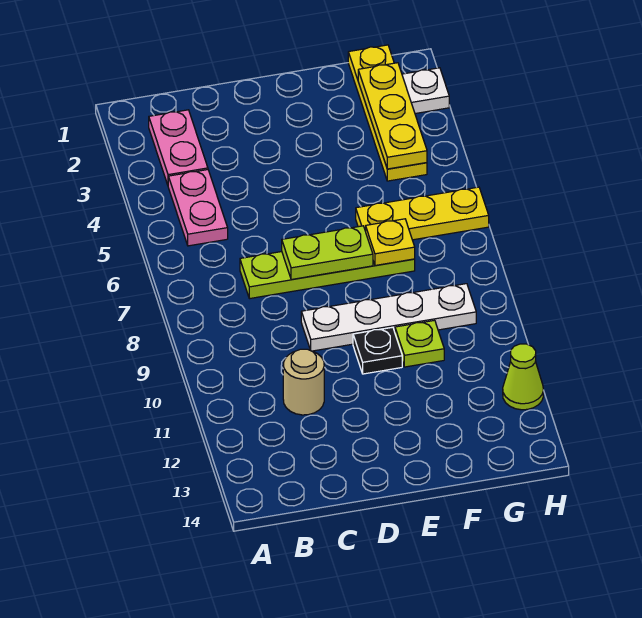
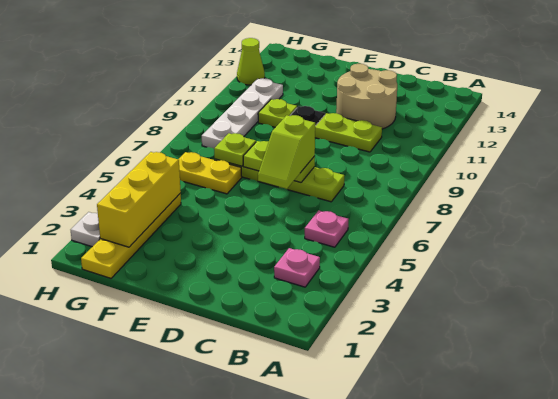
pink plate B2:B3 level 1 -> pink plate B3 level 1
pink plate B4:B5 level 1 -> pink plate B5 level 1
none -> lime plate C10:D10 level 1
tan round brick C11 level 1 -> tan round brick C11:D12 level 1
none -> lime slope D6:D7 level 3 top 7
white plate D9:G9 level 1 -> white plate G8:G11 level 1
yellow plate F6:H6 level 1 -> yellow plate F6:G6 level 1
yellow plate F7 level 2 -> lime plate F7 level 2
yellow plate G2:G4 level 2 -> yellow brick G2:G4 level 2

